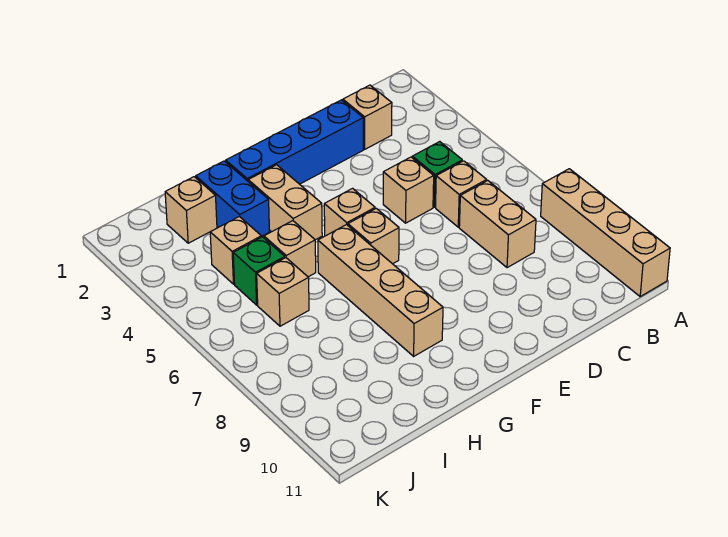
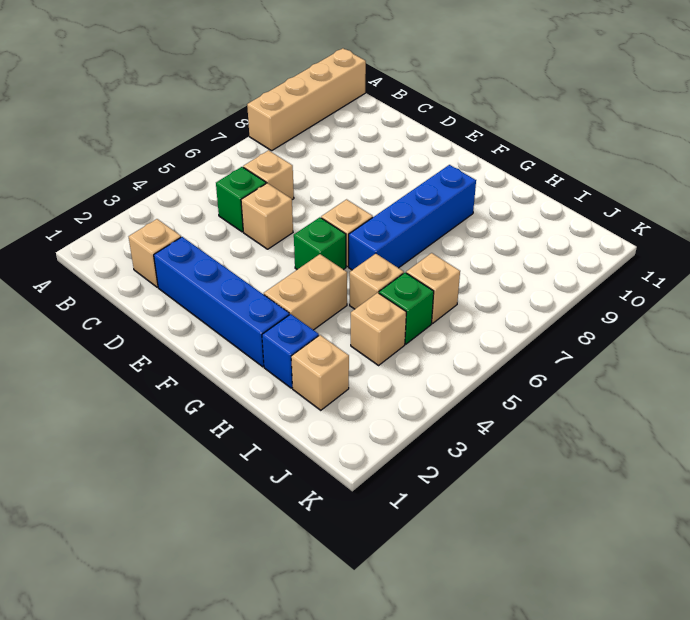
tan brick C7:C8 level 1 -> none
tan brick F5 level 1 -> green brick F5 level 1
tan brick G6:G9 level 1 -> blue brick G6:G9 level 1
blue brick H2:H3 level 1 -> blue brick H2 level 1

